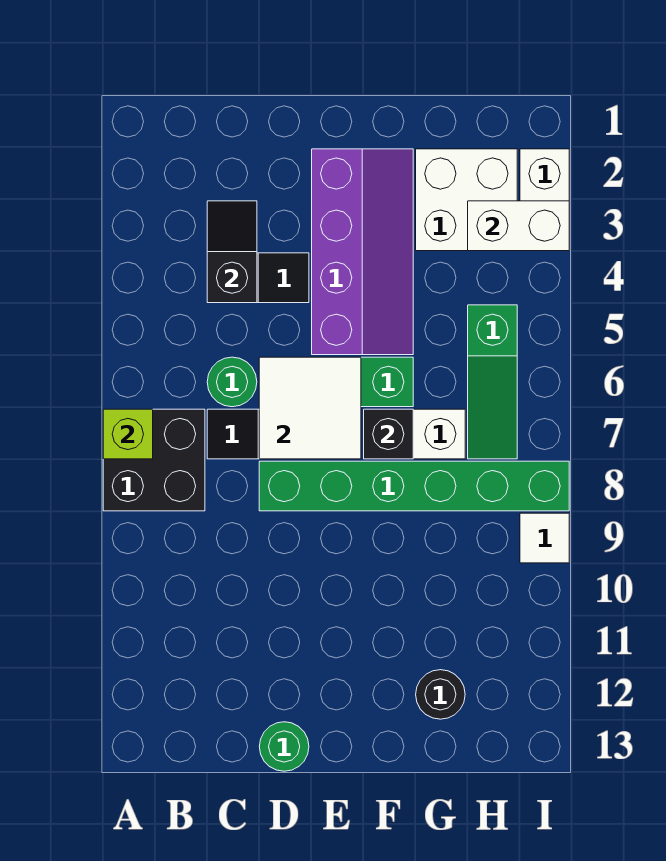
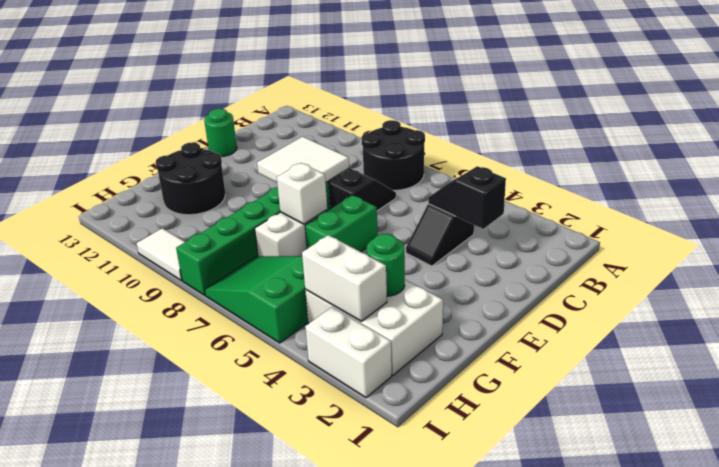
black brick A7:B8 level 1 -> black round brick A7:B8 level 1
lime brick A7 level 2 -> none
black slope C3:C4 level 2 top 4 -> black slope C3:C4 level 2 top 3
green round brick C6 level 1 -> green round brick G3 level 2
white tile D6:E7 level 2 -> white tile D8:E9 level 2
purple slope E2:F5 level 1 top E -> none
black brick F7 level 2 -> white brick F7 level 2
white brick G2:H3 level 1 -> white brick G2:H4 level 1
black round brick G12 level 1 -> black round brick F11:G12 level 1
white brick H3:I3 level 2 -> white brick H3:H4 level 2
green slope H5:H7 level 1 top 5 -> green slope H5:I7 level 1 top 5
white tile I9 level 1 -> white tile I9:I10 level 1

